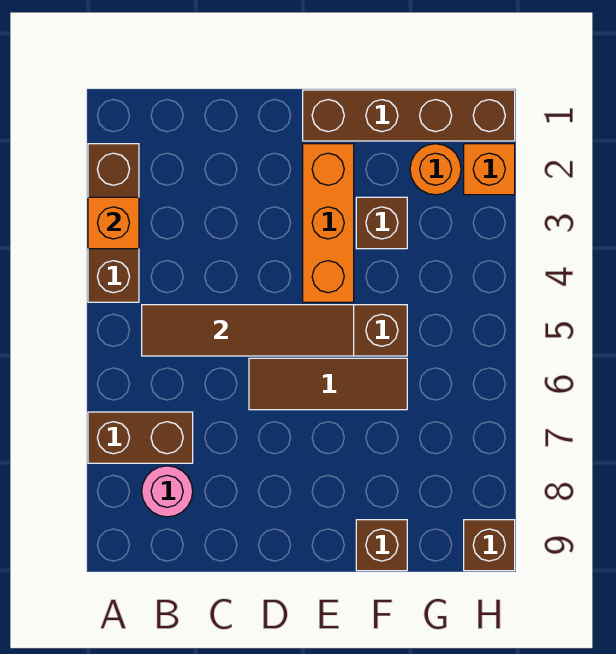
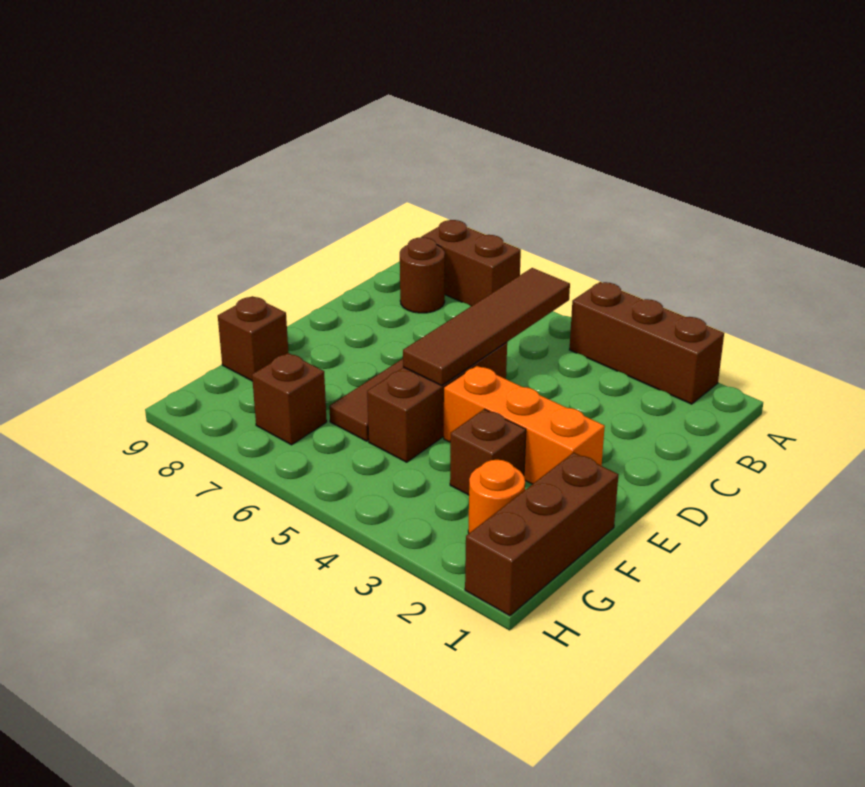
orange brick A3 level 2 -> none
brown brick A7:B7 level 1 -> brown brick A7:A8 level 1
pink round brick B8 level 1 -> brown round brick B8 level 1
brown brick E1:H1 level 1 -> brown brick F1:H1 level 1
orange brick H2 level 1 -> none
brown brick H9 level 1 -> brown brick G7 level 1

